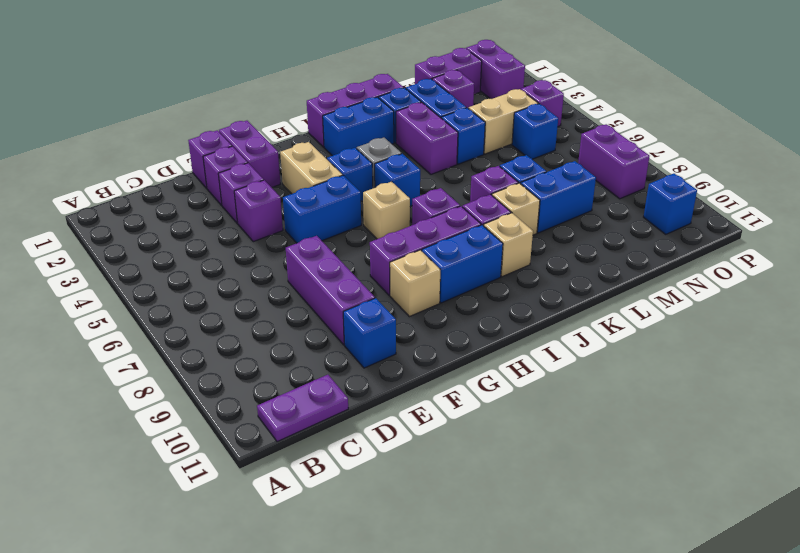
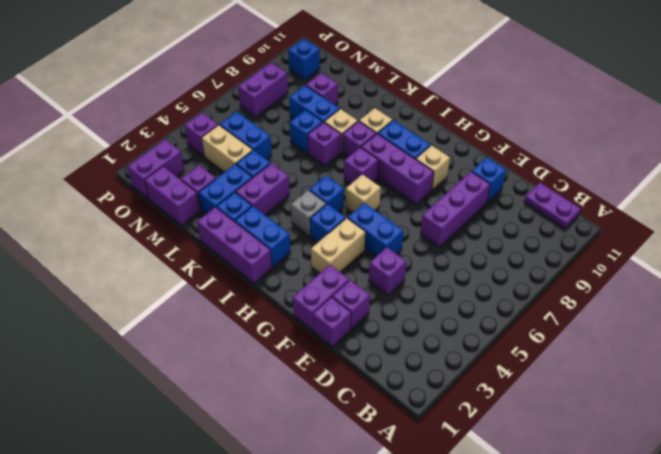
purple brick E3 level 1 -> purple brick M9 level 1
blue brick N5 level 1 -> blue brick M5:N5 level 1

